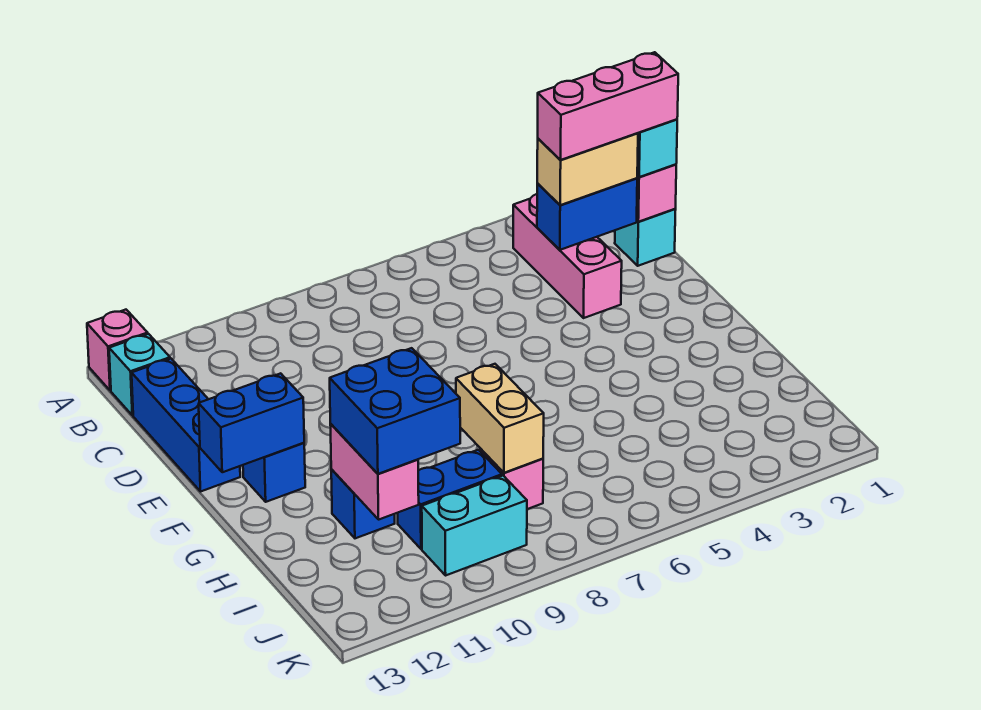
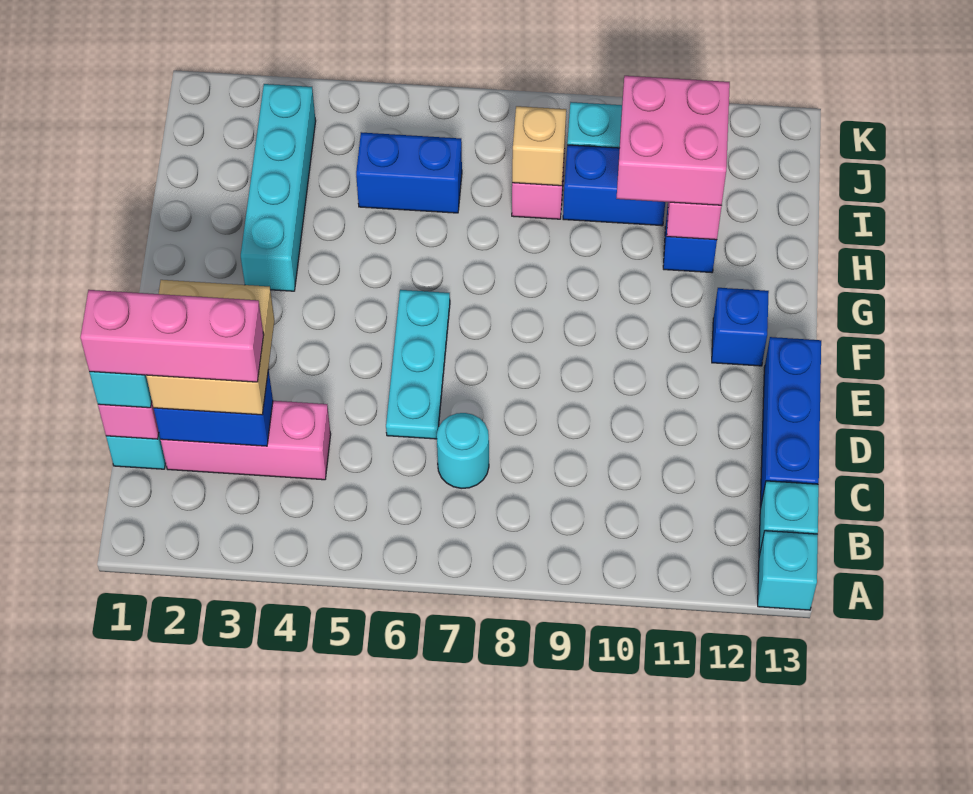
pink brick A13 level 1 -> cyan brick A13 level 1
pink brick B3:D3 level 1 -> pink brick C2:C4 level 1
tan brick C2:C3 level 3 -> tan brick C2:D3 level 3
none -> cyan round brick C7 level 1
none -> cyan plate D6:F6 level 1
blue brick F12:F13 level 2 -> blue brick I5:I6 level 1
none -> cyan brick G3:J3 level 1
tan brick H8:I8 level 2 -> tan brick I8 level 2
blue brick H10:I11 level 3 -> pink brick H10:I11 level 3

